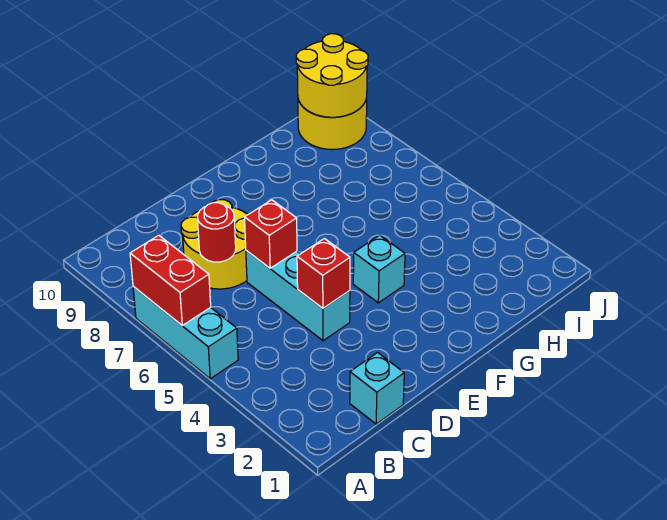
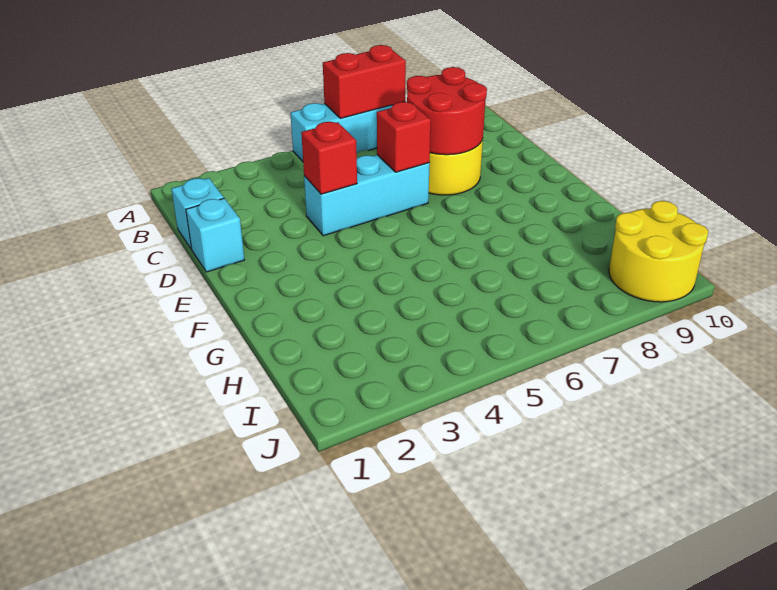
red round brick C7 level 2 -> red round brick C7:D8 level 2
cyan brick F4 level 1 -> cyan brick D1 level 1
yellow round brick I9:J10 level 2 -> none

